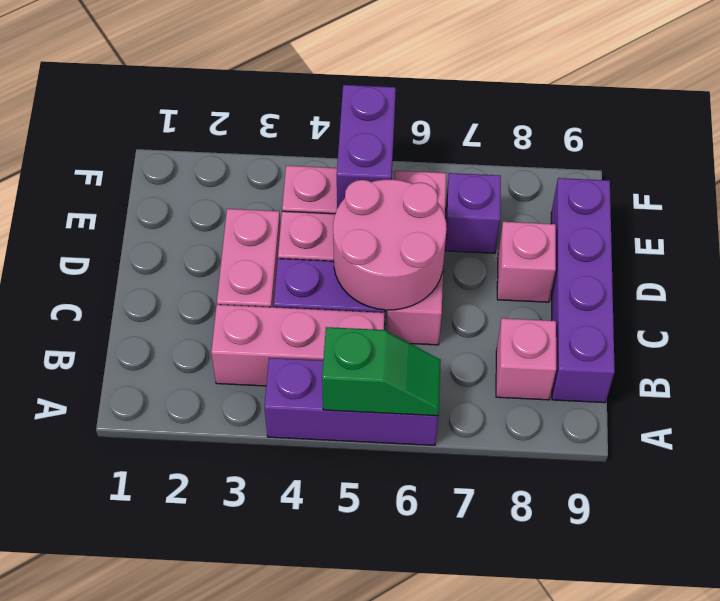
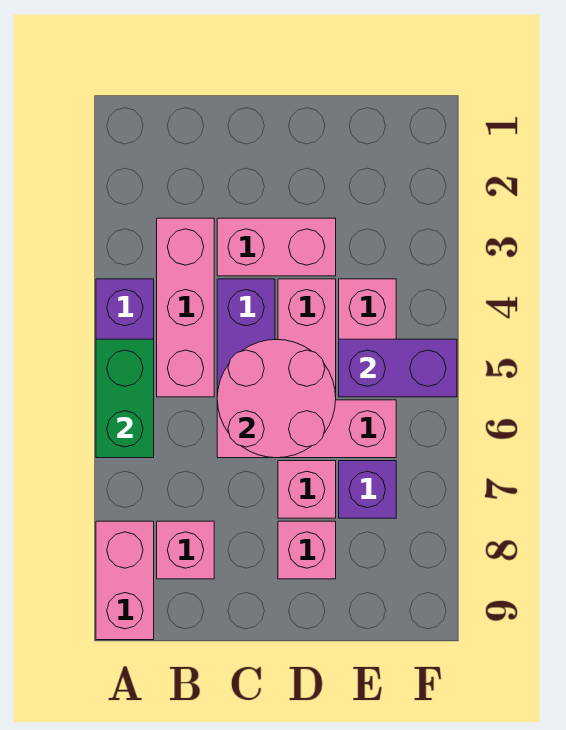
green slope A5:A6 level 2 top 5 -> green brick A5:A6 level 2
none -> pink brick A8:A9 level 1
purple brick B9:E9 level 1 -> none
none -> pink brick D7 level 1

